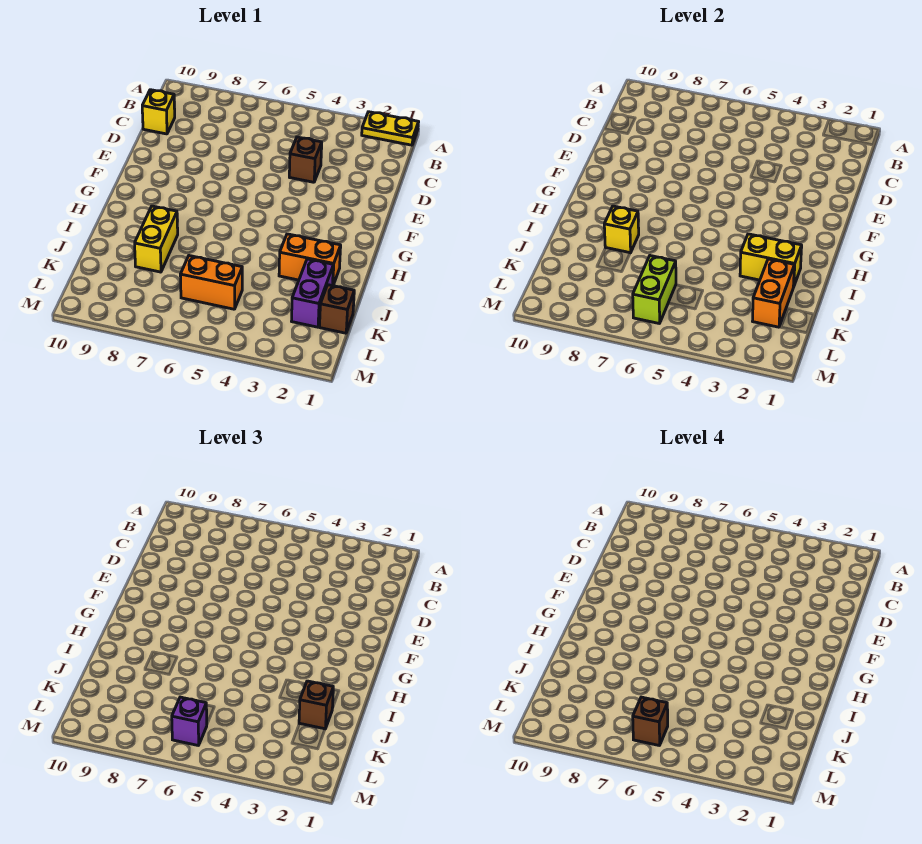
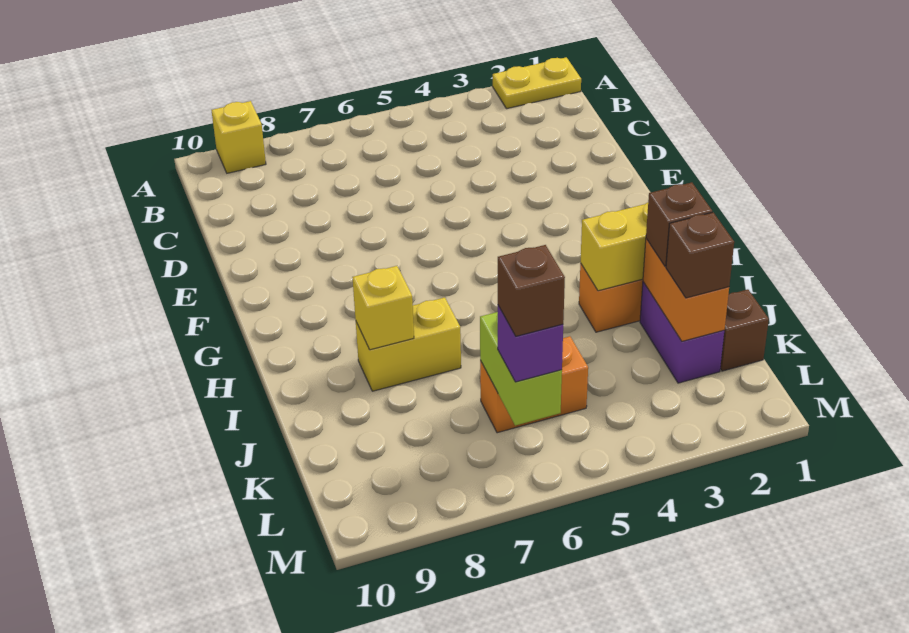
yellow brick C10 level 1 -> yellow brick A9 level 1
brown brick D4 level 1 -> brown brick K2 level 3
yellow brick I8:J8 level 1 -> yellow brick I7:I8 level 1

